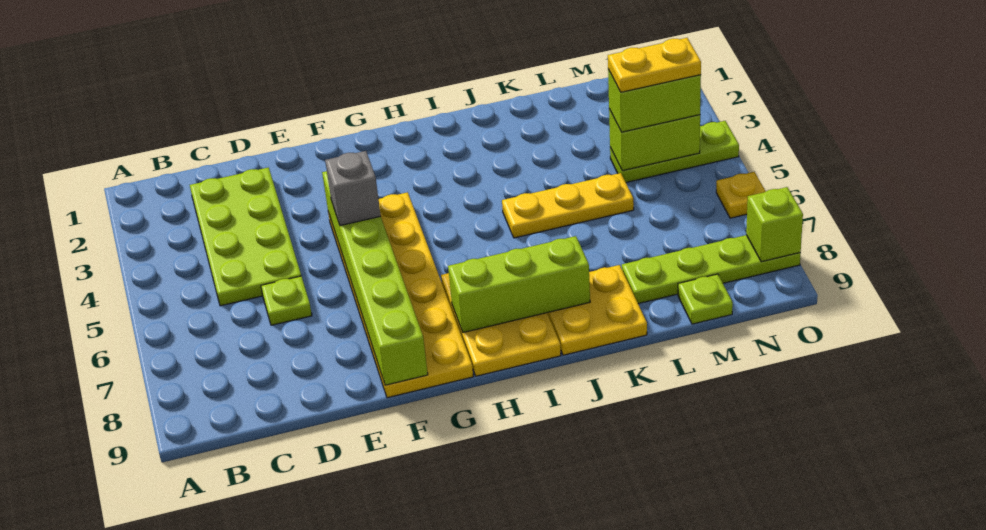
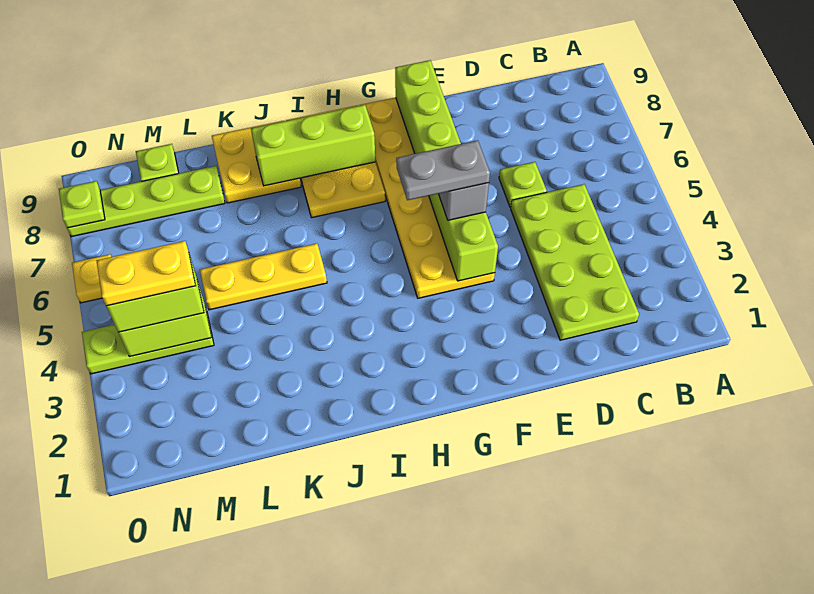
none -> grey plate F5:G5 level 4
lime brick O8 level 2 -> lime plate O8 level 2

